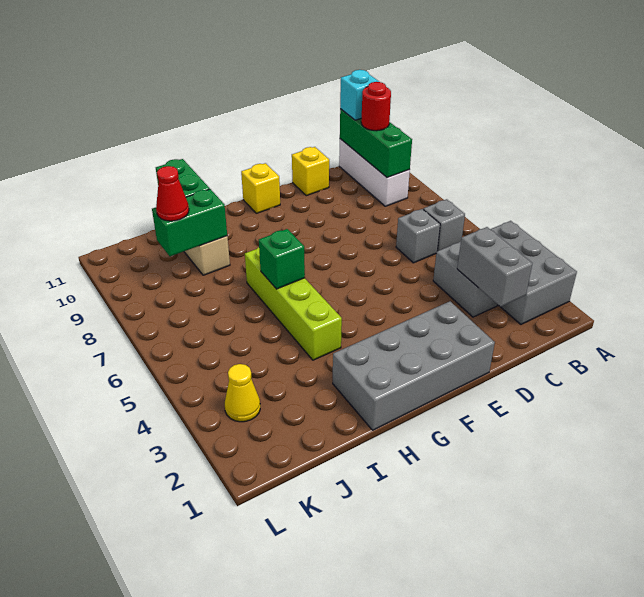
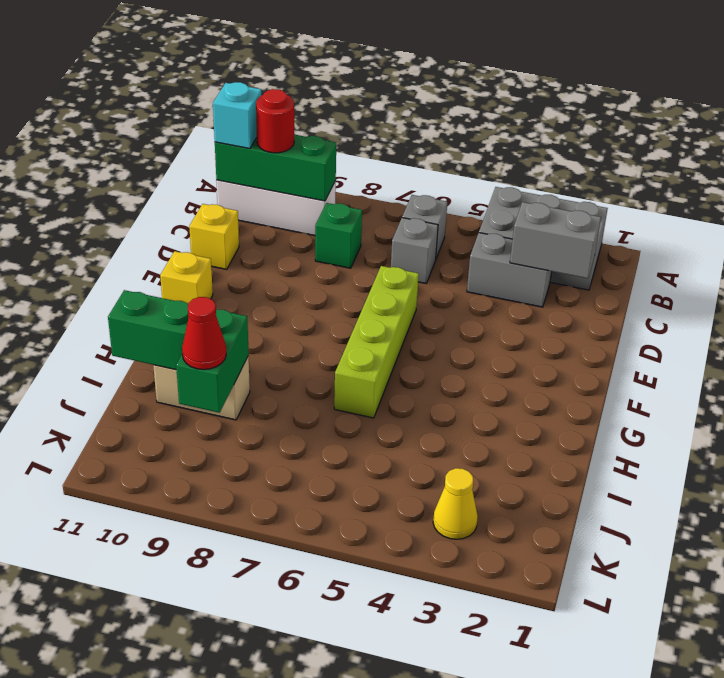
grey brick E1:H2 level 1 -> none
lime brick H4:H7 level 1 -> lime brick E6:H6 level 1
green brick H6 level 2 -> green brick C8 level 1

